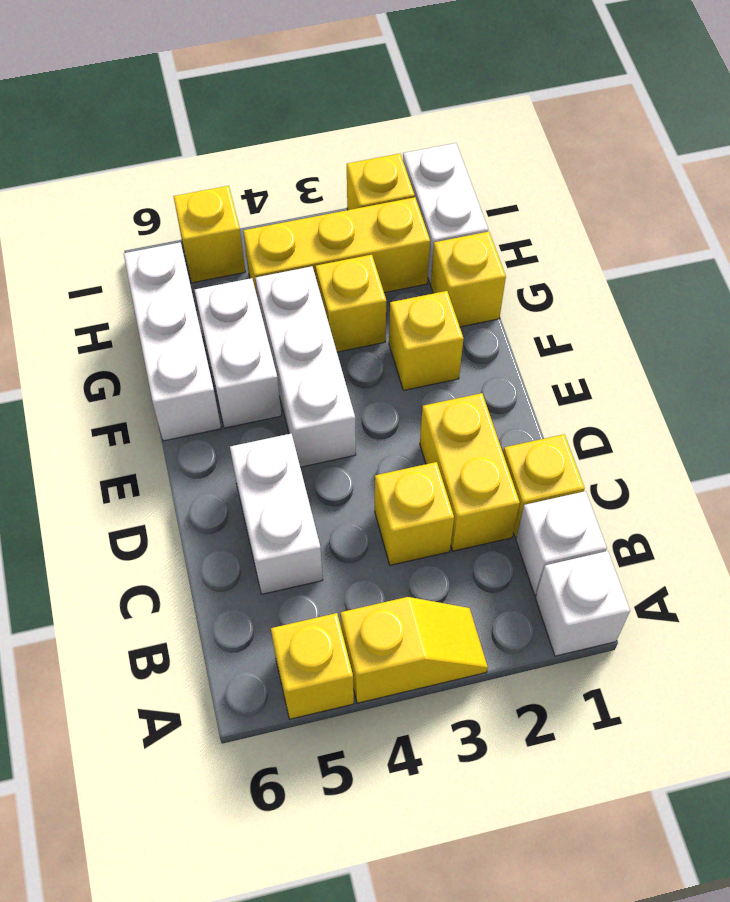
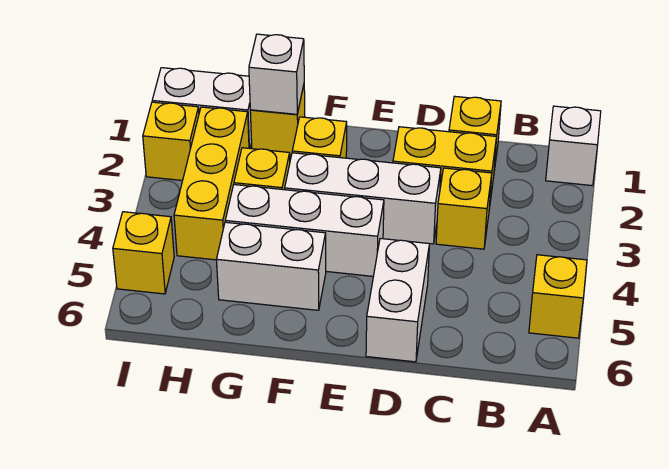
yellow slope A3:A4 level 1 top 4 -> none
white brick B1 level 1 -> white brick G1 level 2
white brick C5:D5 level 1 -> white brick D5:D6 level 1
white brick F6:H6 level 1 -> white brick D3:F3 level 1

